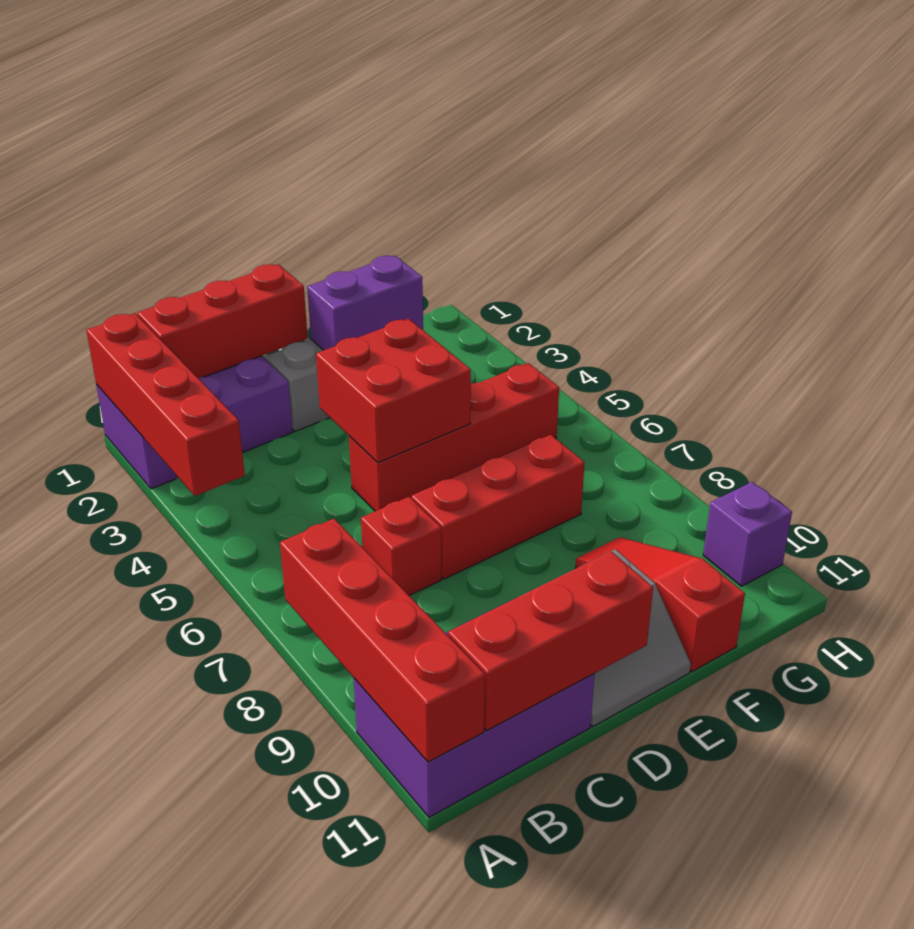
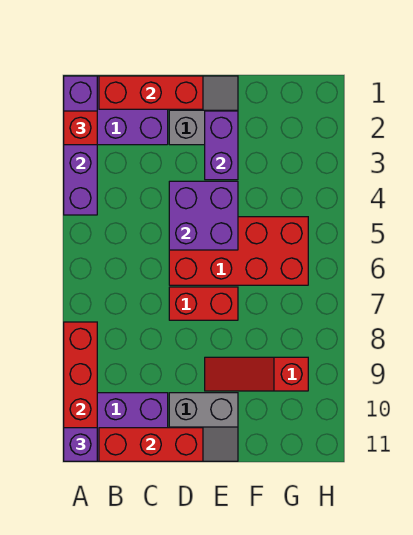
red brick A1:A4 level 2 -> purple brick A1:A4 level 2
red brick C7 level 1 -> red brick A2 level 3
red brick D4:E5 level 2 -> purple brick D4:E5 level 2
red brick D5:G5 level 1 -> red brick D5:G6 level 1
red brick D7:F7 level 1 -> red brick D7:E7 level 1
purple brick E2:F2 level 2 -> purple brick E2:E3 level 2
red slope F9:F11 level 1 top 11 -> red slope E9:G9 level 1 top G
purple brick H10 level 1 -> purple brick A11 level 3

